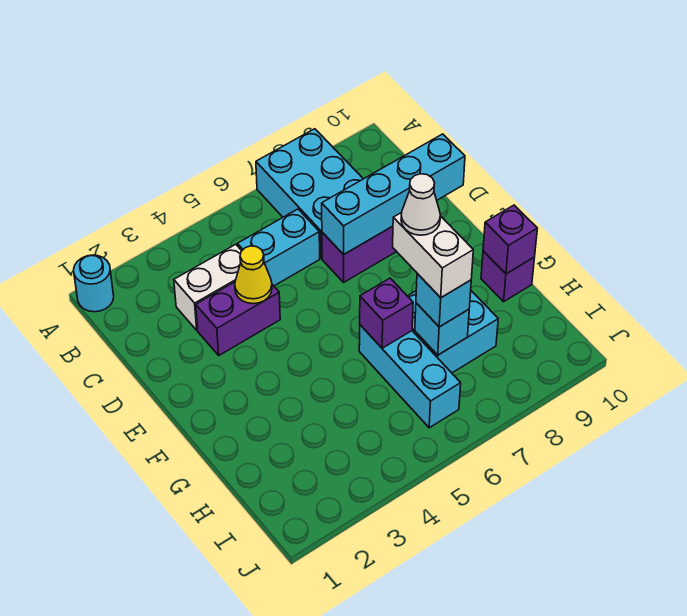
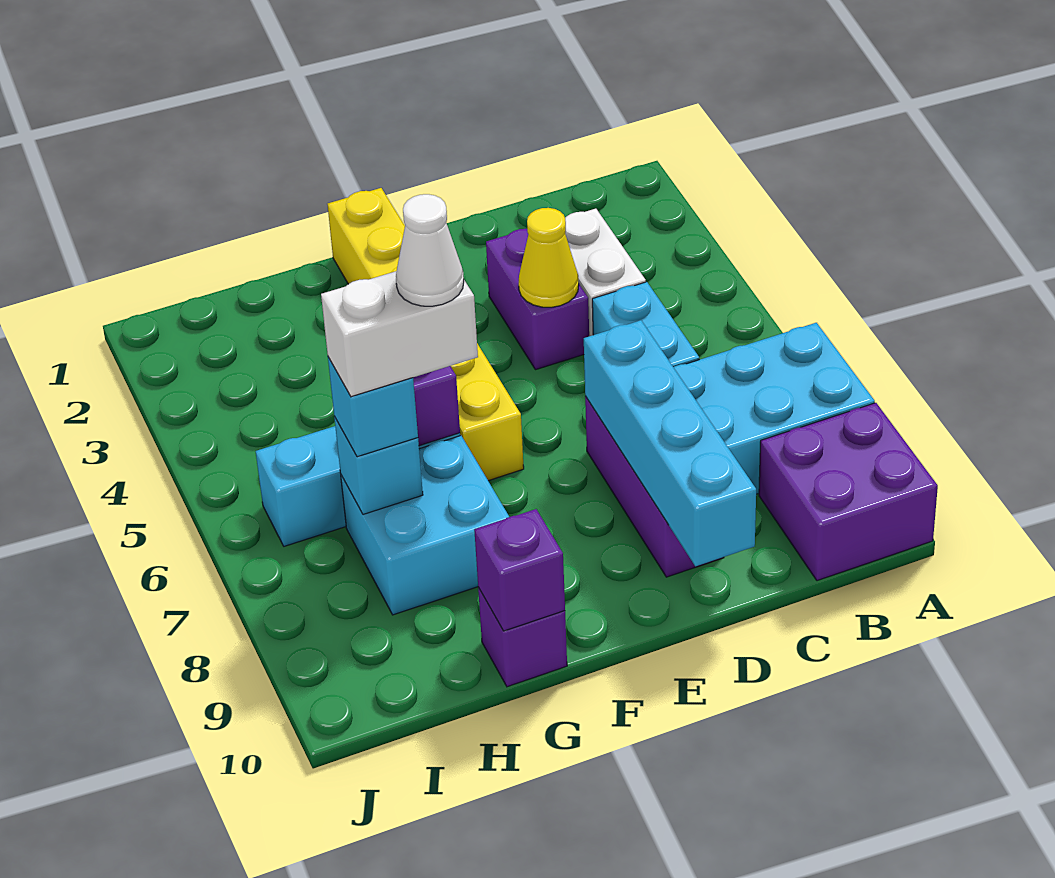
cyan round brick A1 level 1 -> none
none -> purple brick A9:B10 level 1
none -> yellow brick F1:F6 level 1

